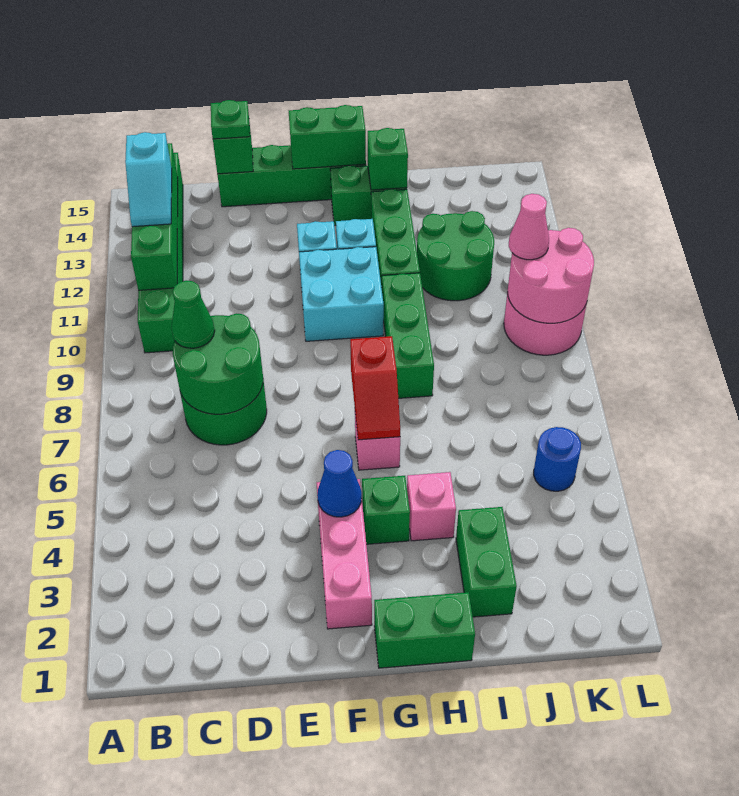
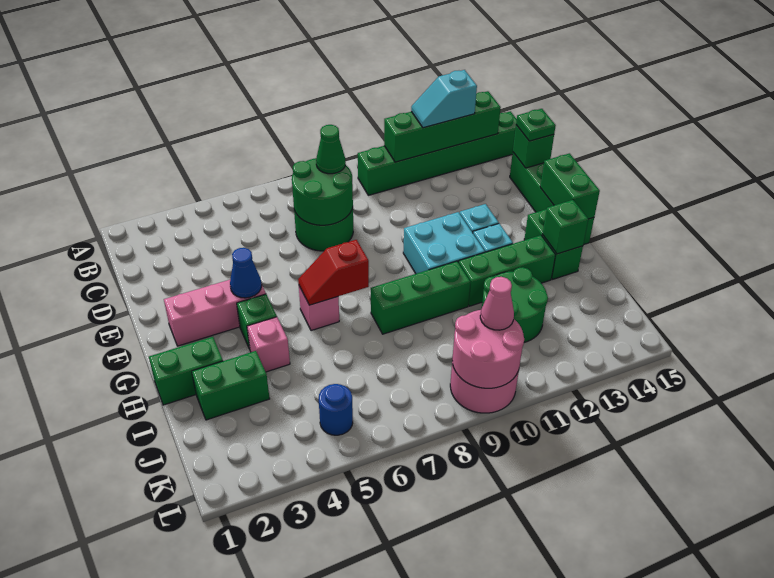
green brick G1:H1 level 1 -> green brick H1:H2 level 1

